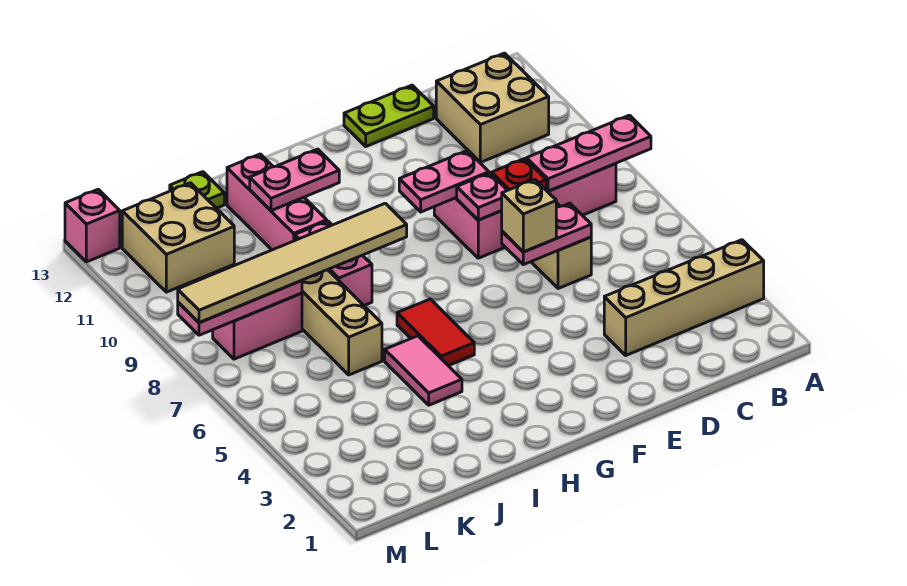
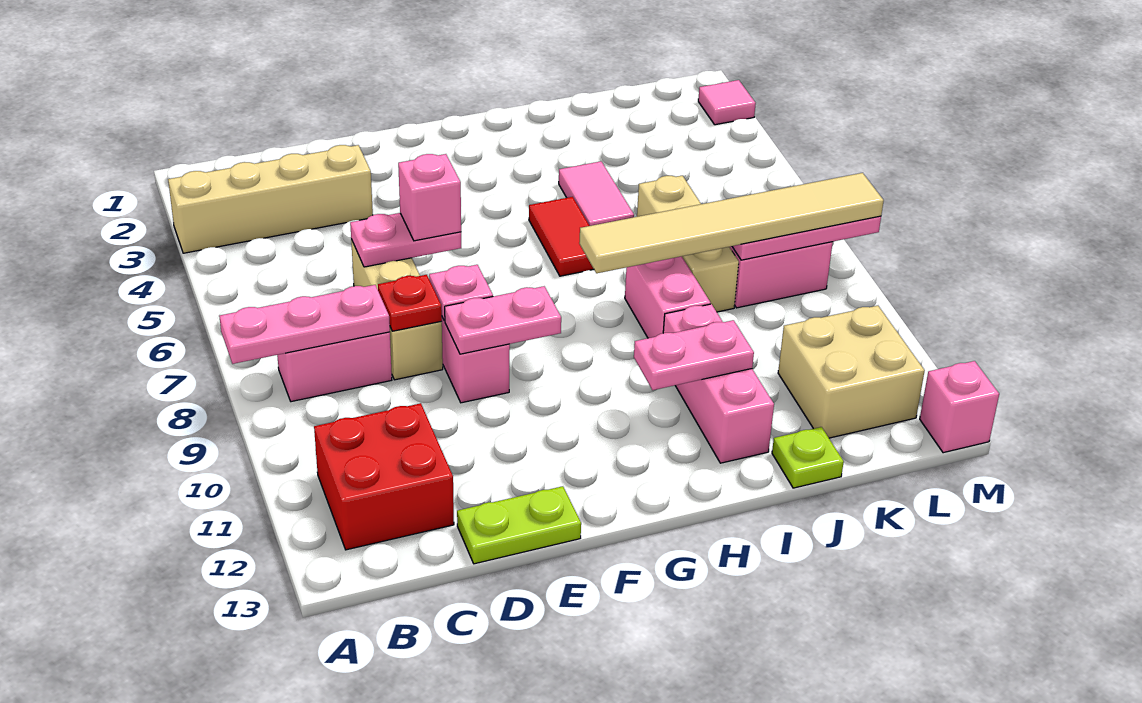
tan brick B11:C12 level 1 -> red brick B11:C12 level 1
tan brick E6 level 3 -> pink brick E6 level 3
none -> pink tile M2 level 1

